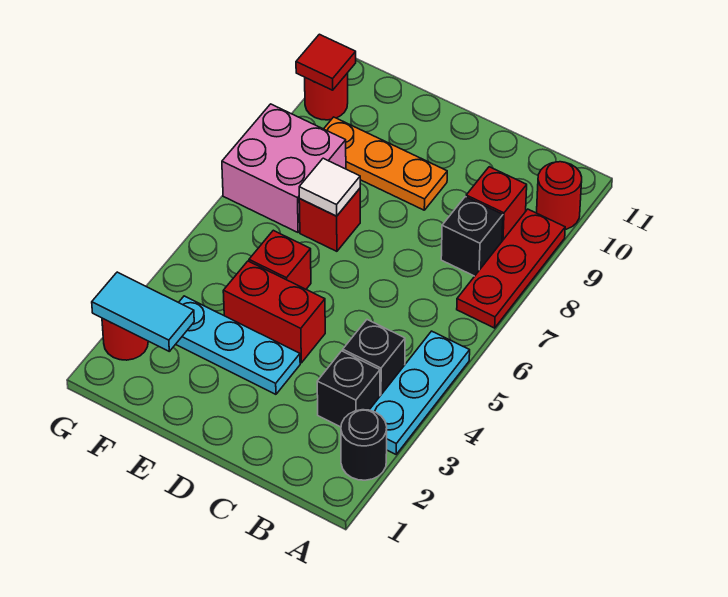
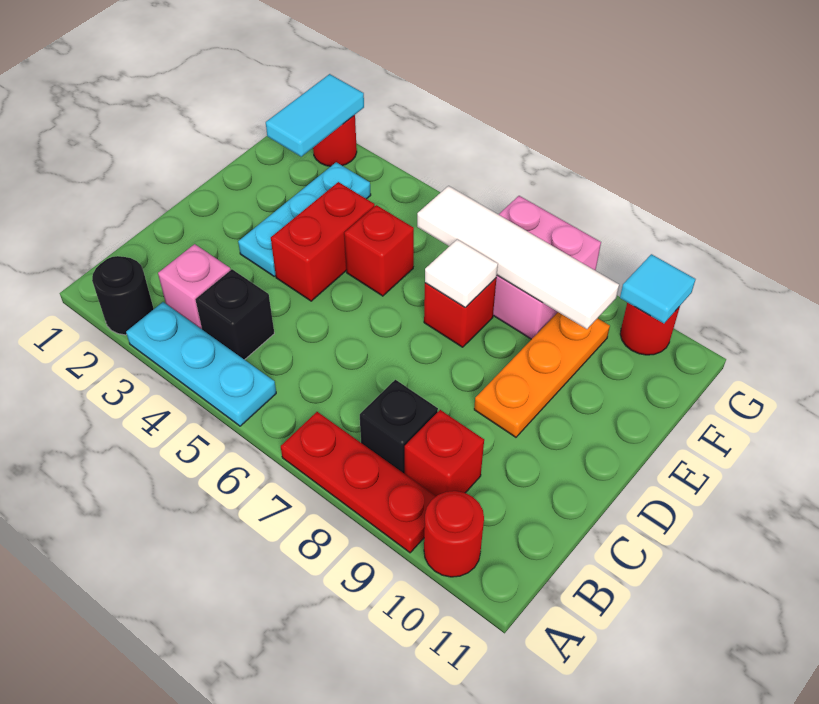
black brick B3 level 1 -> pink brick B3 level 1
none -> white tile F6:F9 level 2
red tile G10 level 2 -> cyan tile G10 level 2

